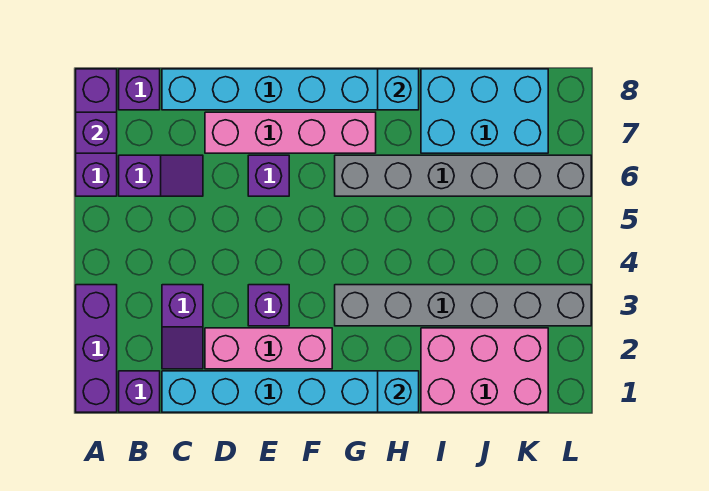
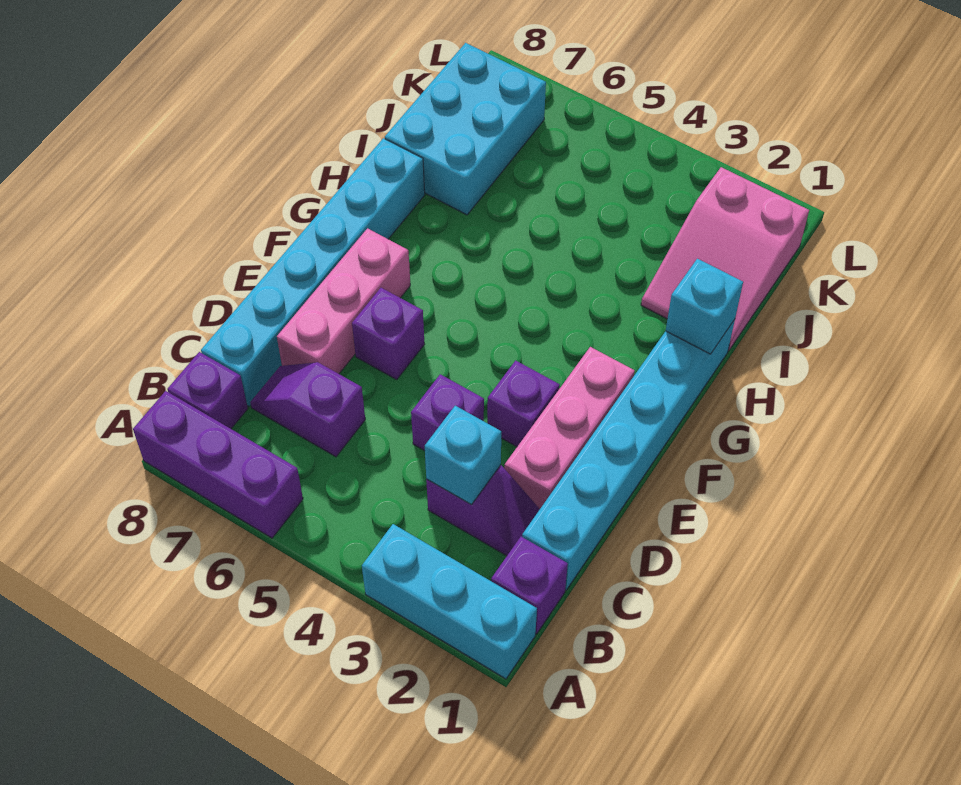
purple brick A1:A3 level 1 -> cyan brick A1:A3 level 1
purple brick A7 level 2 -> purple brick D4 level 1
purple slope B6:C6 level 1 top B -> purple slope C6:C7 level 1 top 6
pink brick D7:G7 level 1 -> pink brick D7:F7 level 1
grey brick G3:L3 level 1 -> none
grey brick G6:L6 level 1 -> none
cyan brick H8 level 2 -> cyan brick C3 level 2
pink brick I1:K2 level 1 -> pink slope I1:K2 level 1 top K

